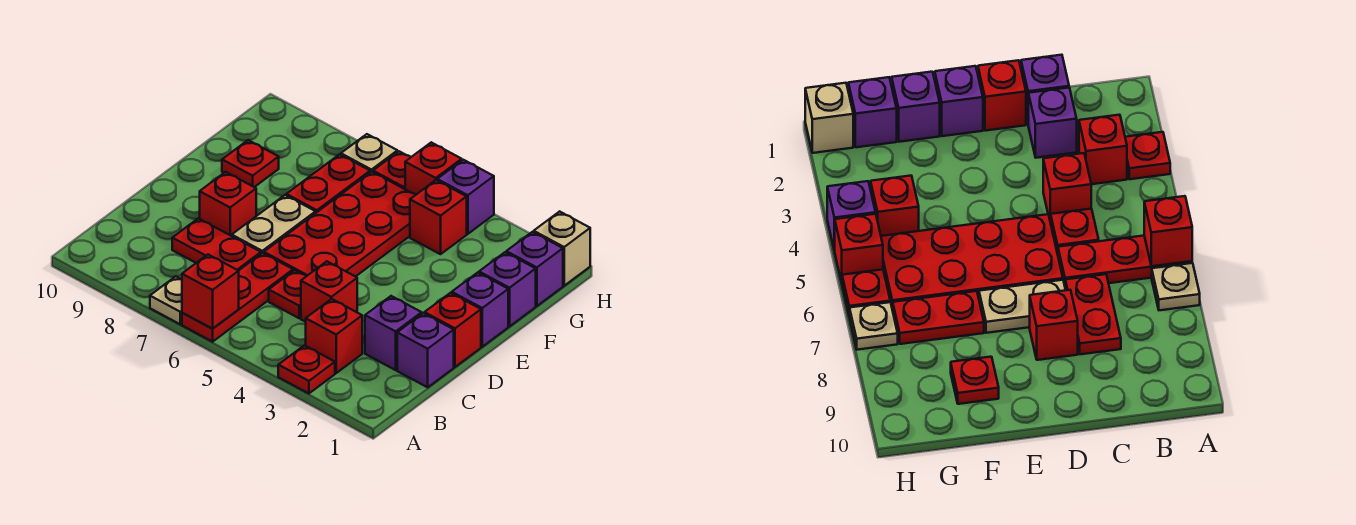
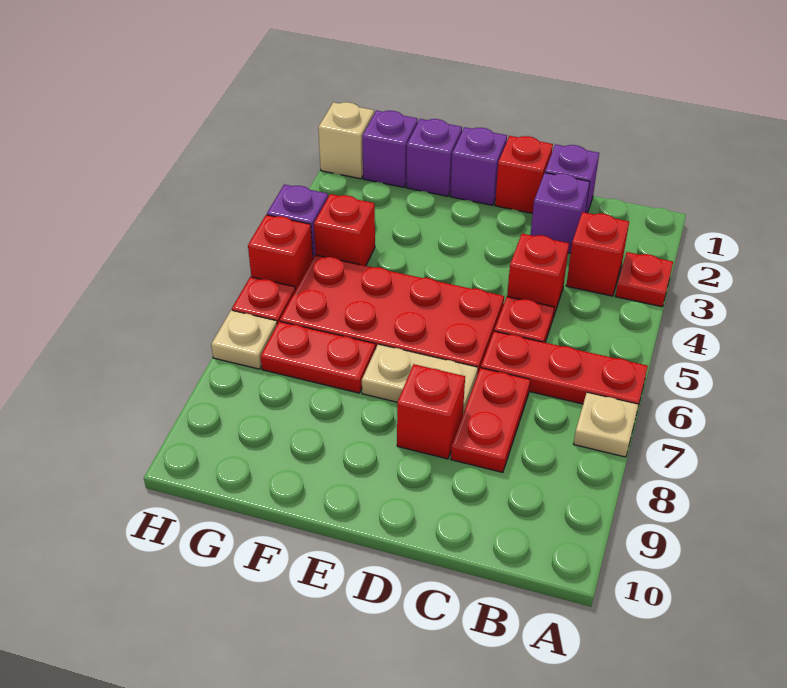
red brick A6 level 2 -> none
red plate F9 level 1 -> none

